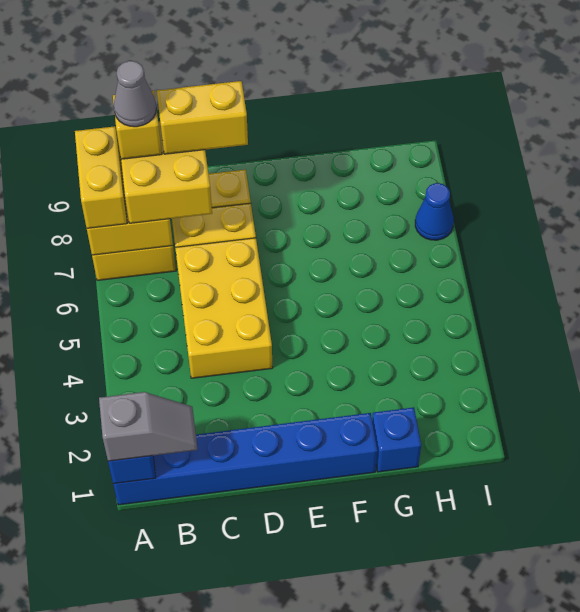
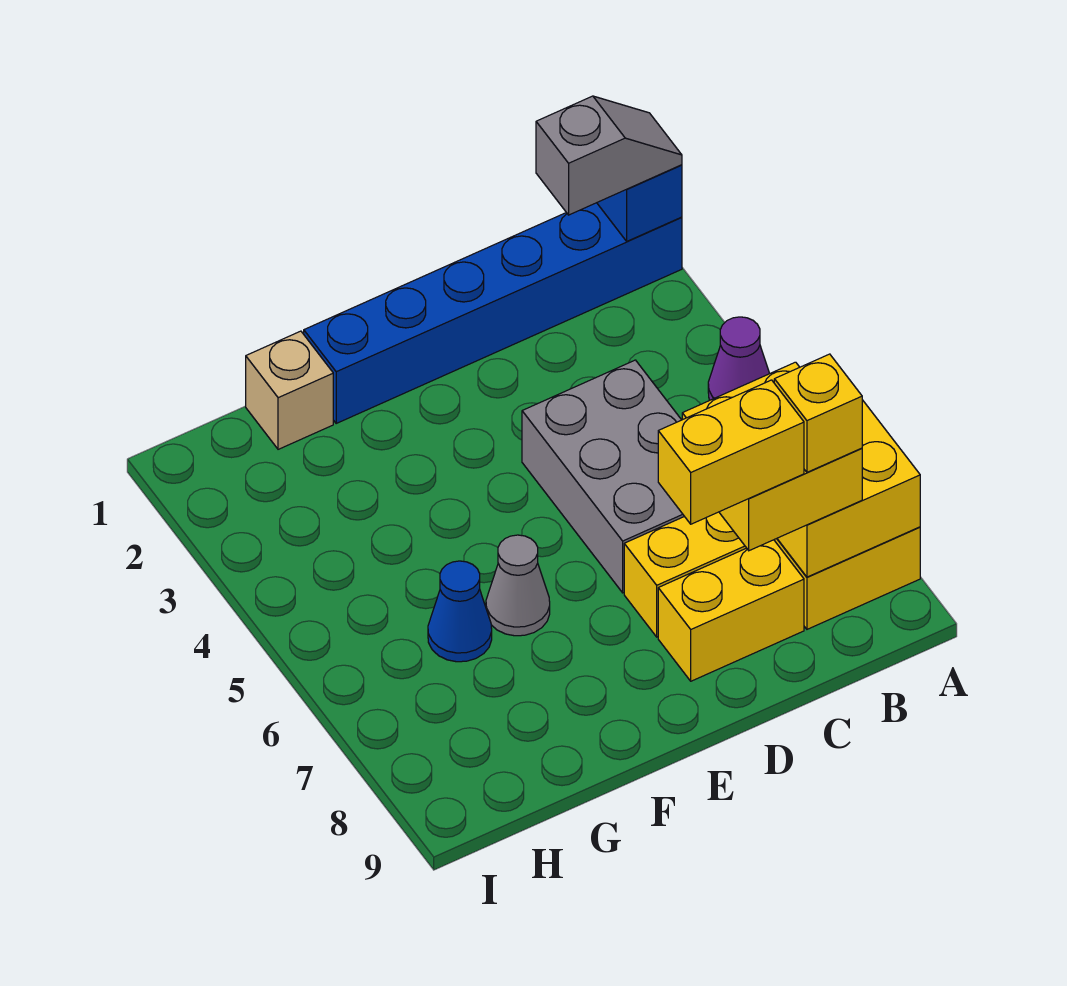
grey slope A1:B1 level 3 top A -> grey slope A1:B1 level 3 top B
none -> purple cone A4 level 1
yellow brick A7:A8 level 3 -> none
grey cone B8 level 5 -> grey cone F6 level 1
yellow brick C4:D6 level 1 -> grey brick C4:D6 level 1
blue brick G1 level 1 -> tan brick G1 level 1
blue cone I7 level 1 -> blue cone G6 level 1

